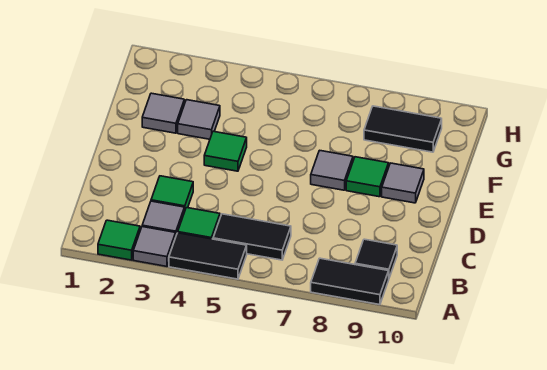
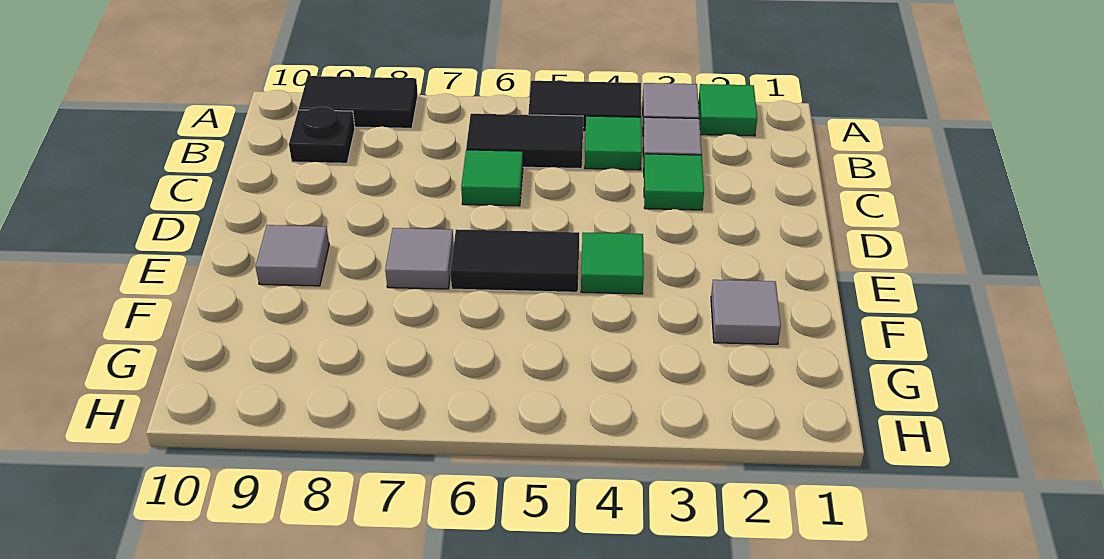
black tile B9 level 1 -> black plate B9 level 1
green tile E8 level 1 -> green tile C6 level 1
grey tile F3 level 1 -> none
black tile G8:G9 level 1 -> black tile E5:E6 level 1

